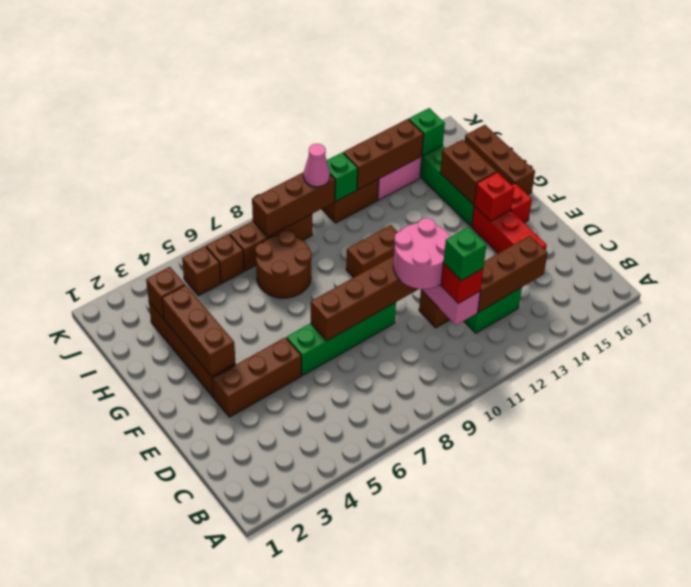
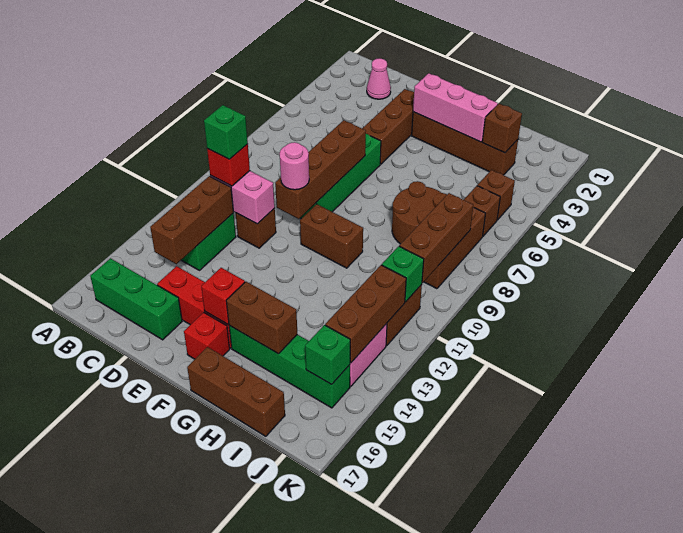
none -> green brick B16:D16 level 1
pink round brick D10:E11 level 3 -> pink round brick E10 level 3
brown brick F3:H3 level 2 -> pink brick F3:H3 level 2
brown brick G10:G11 level 1 -> brown brick F10:G10 level 1
pink cone J10 level 3 -> pink cone C2 level 1

